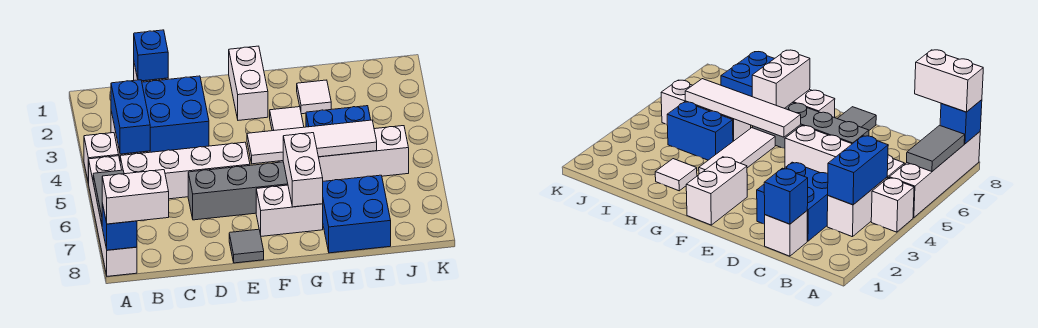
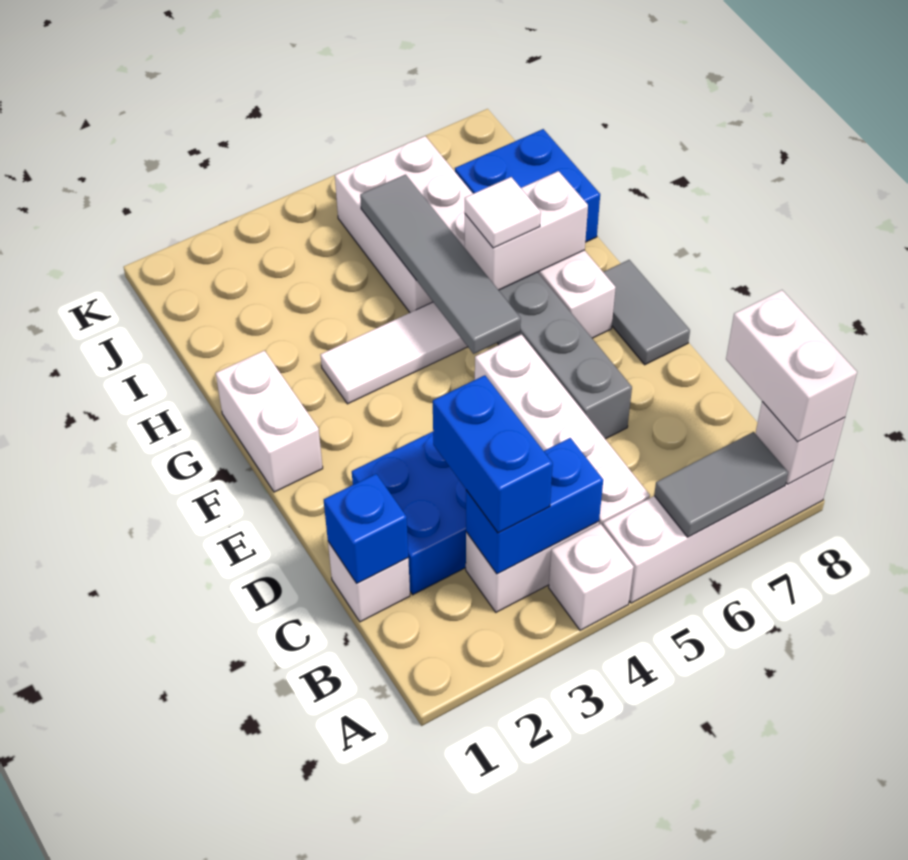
blue brick A8 level 2 -> white brick A8 level 2
grey tile E8 level 1 -> grey tile E8:F8 level 1
white brick F1:F2 level 1 -> white brick F1:G1 level 1
white tile F5:I5 level 2 -> grey tile F5:I5 level 2
white tile H2 level 1 -> white tile G6 level 3
blue brick H4:I4 level 1 -> blue brick B3:C3 level 3
white brick H5:J5 level 1 -> white brick H5:J6 level 1

